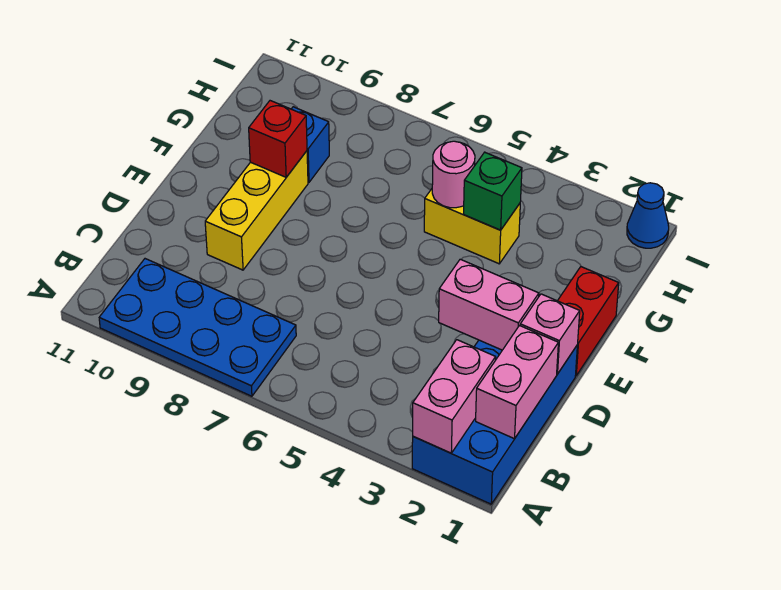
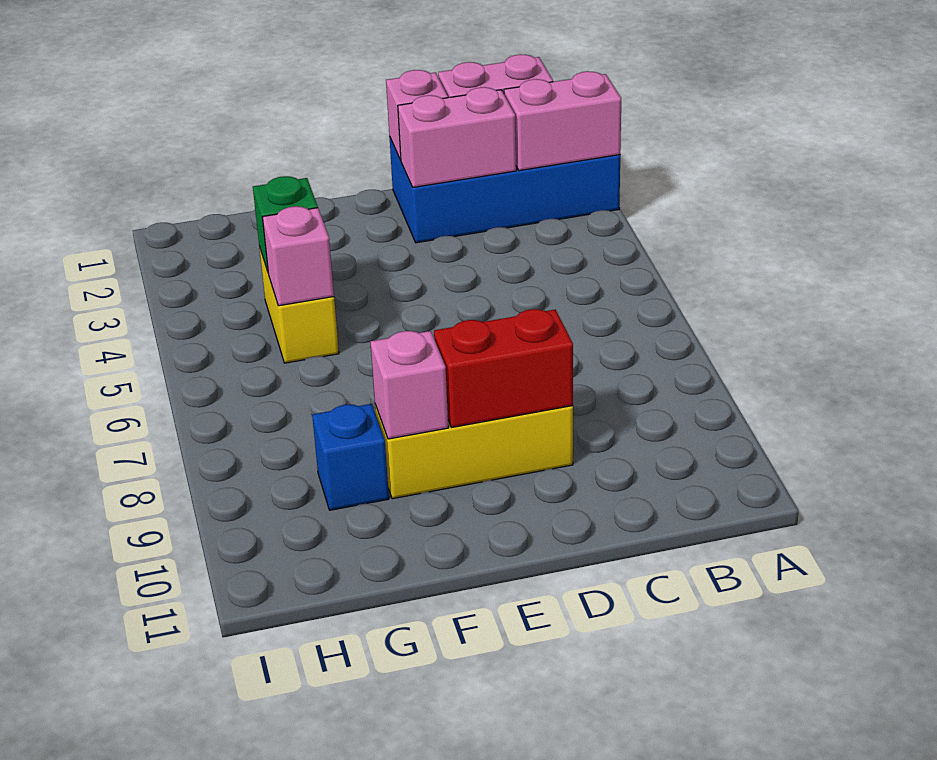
blue plate A7:B10 level 1 -> none
pink brick D2:D3 level 2 -> pink brick C2:D2 level 2
red brick E1:F1 level 1 -> red brick D9:E9 level 2
red brick F9 level 2 -> pink brick F9 level 2
pink round brick G5 level 2 -> pink brick G5 level 2
blue cone I1 level 1 -> none

